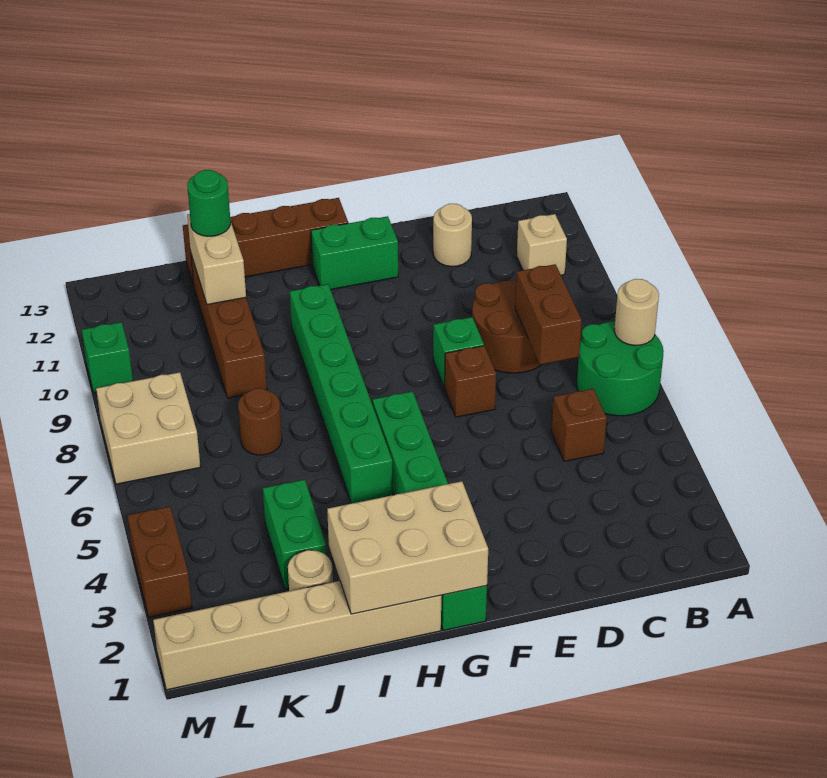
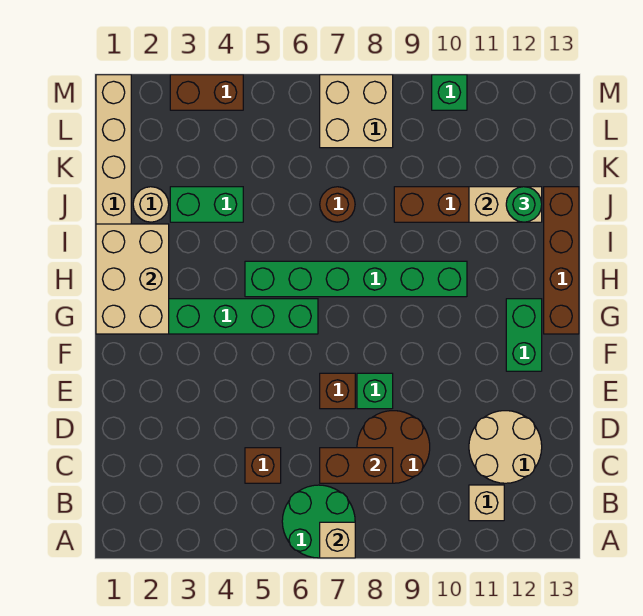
tan round brick A7 level 2 -> tan brick A7 level 2
tan round brick D12 level 1 -> tan round brick C11:D12 level 1

